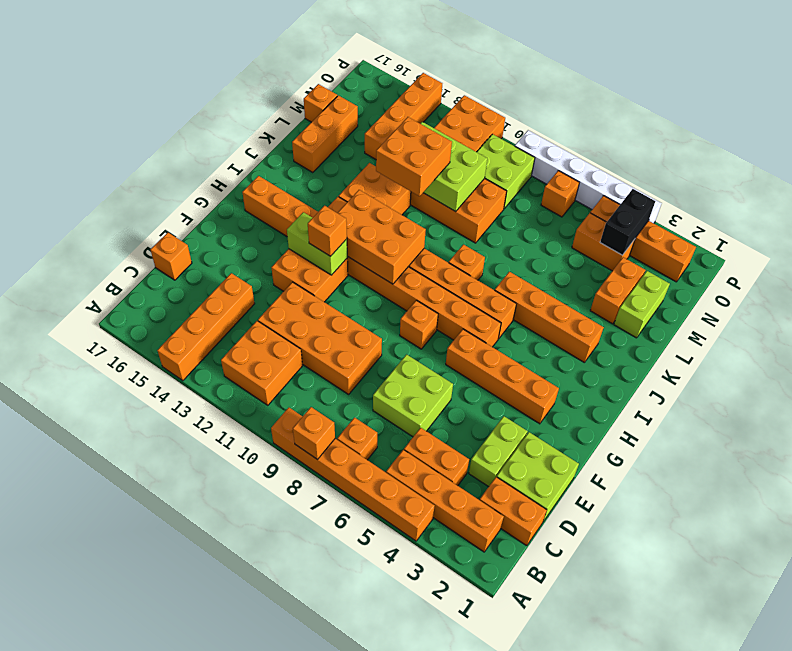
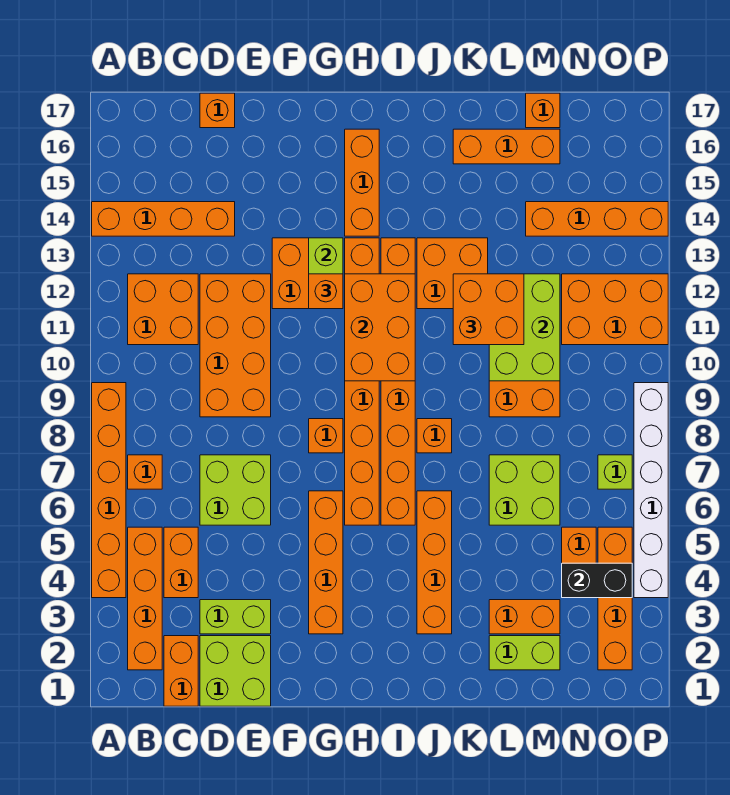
orange brick A8 level 2 -> none
lime brick N9:O10 level 1 -> lime brick L6:M7 level 1
orange brick O7 level 1 -> lime brick O7 level 1

